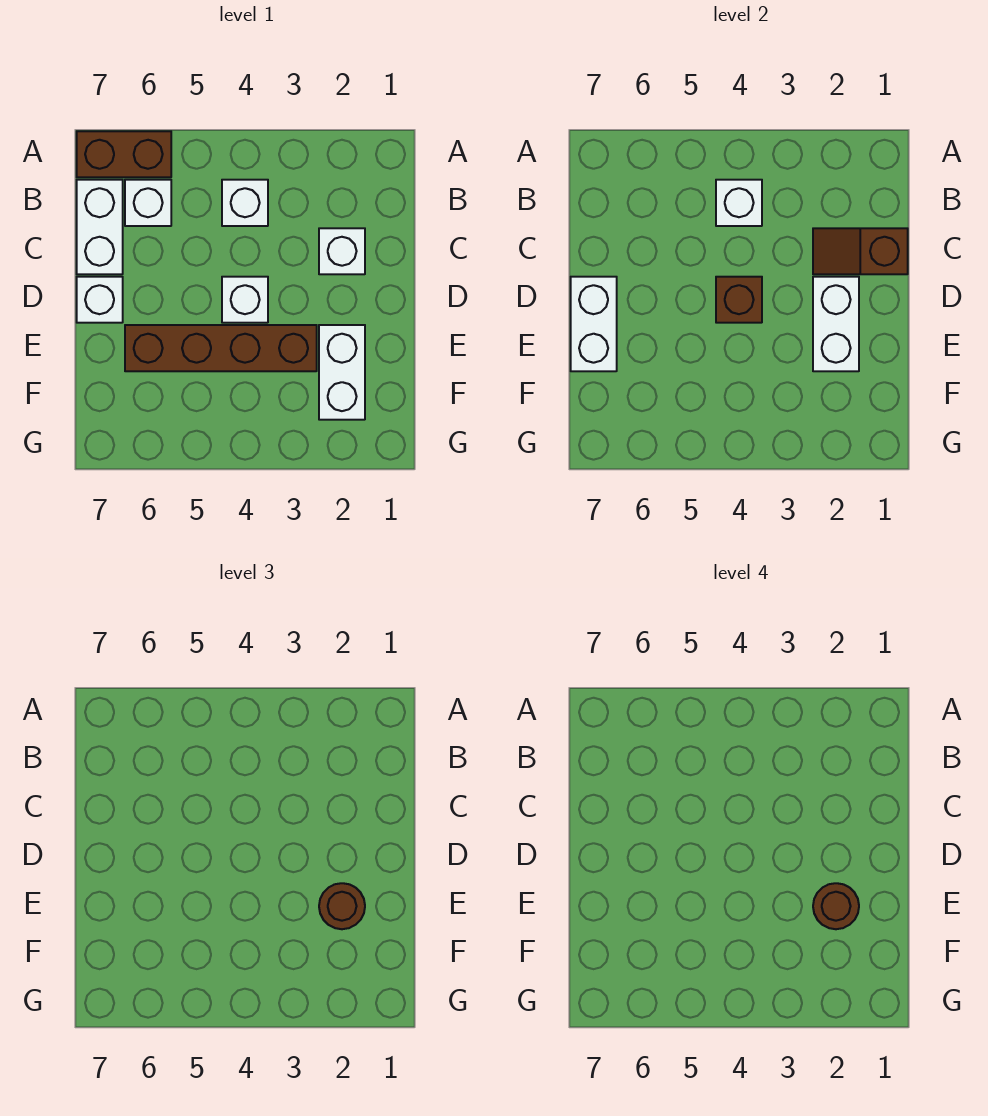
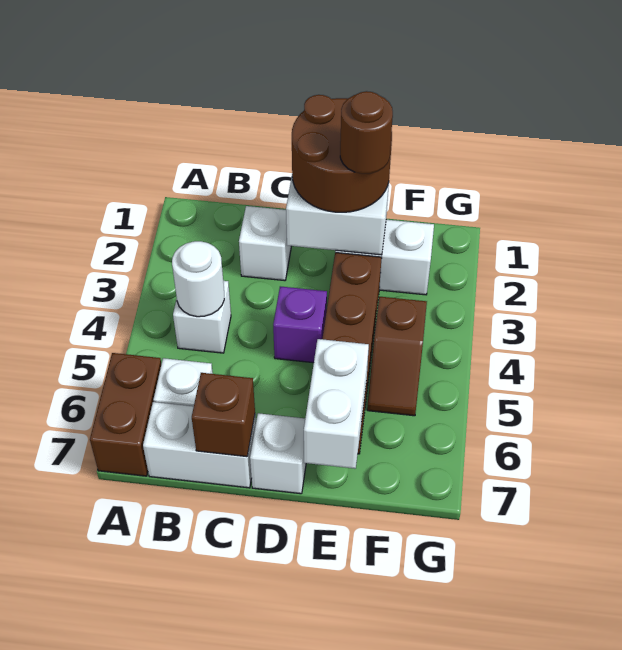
white brick B4 level 2 -> white round brick B4 level 2
brown slope C1:C2 level 2 top 1 -> brown slope F4:F5 level 1 top 4
white brick D4 level 1 -> purple brick D4 level 1
brown brick D4 level 2 -> brown brick C7 level 2
white brick D7:E7 level 2 -> white brick E6:E7 level 2
brown round brick E2 level 3 -> brown round brick D1:E2 level 3

